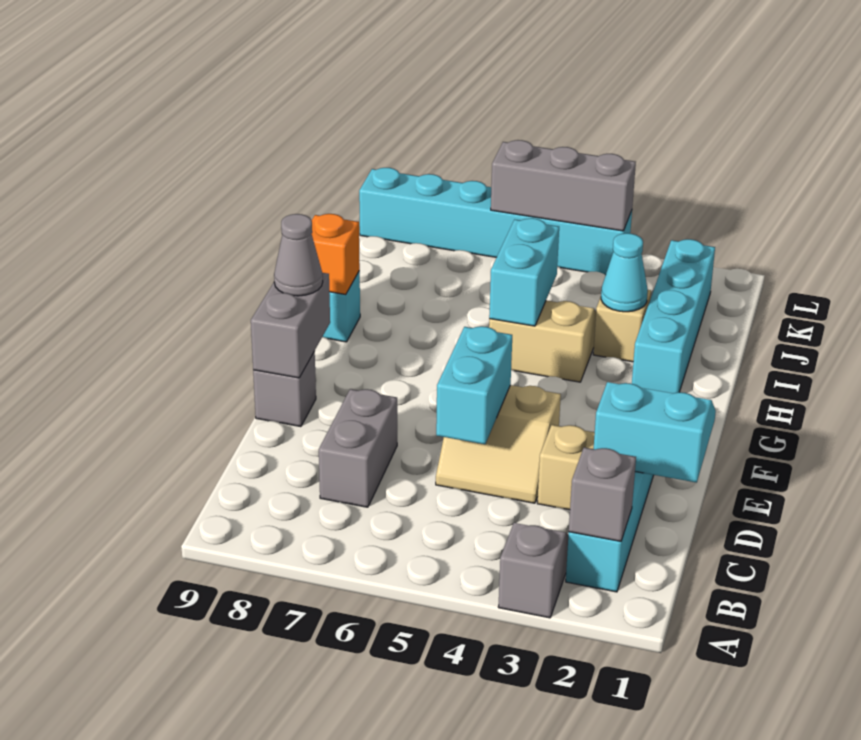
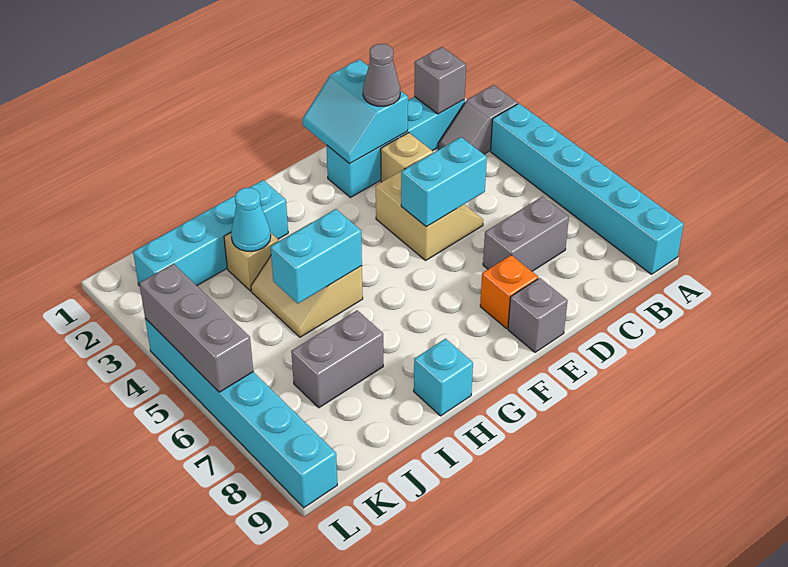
none -> cyan brick A4:A9 level 1
grey brick E9:F9 level 2 -> grey brick I7:J7 level 1
grey cone F9 level 3 -> grey cone D2 level 3
orange brick H9 level 2 -> orange brick E8 level 1

